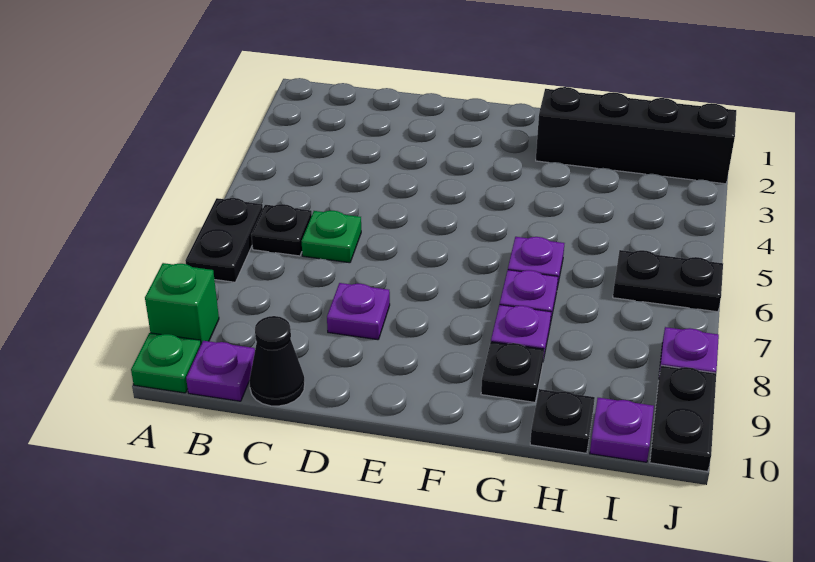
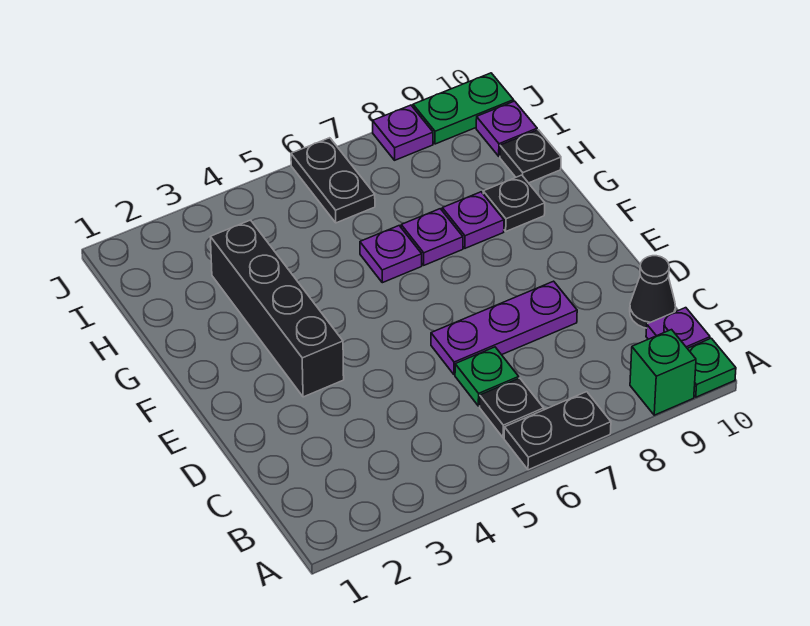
purple plate D8 level 1 -> purple plate D6:D8 level 1
black brick G2:J2 level 1 -> black brick E3:H3 level 1
black plate J9:J10 level 1 -> green plate J9:J10 level 1

